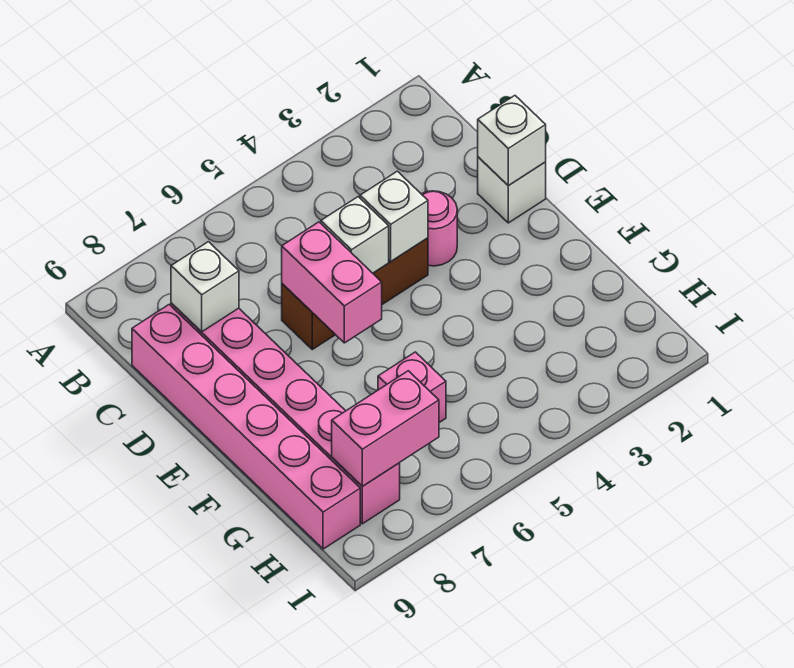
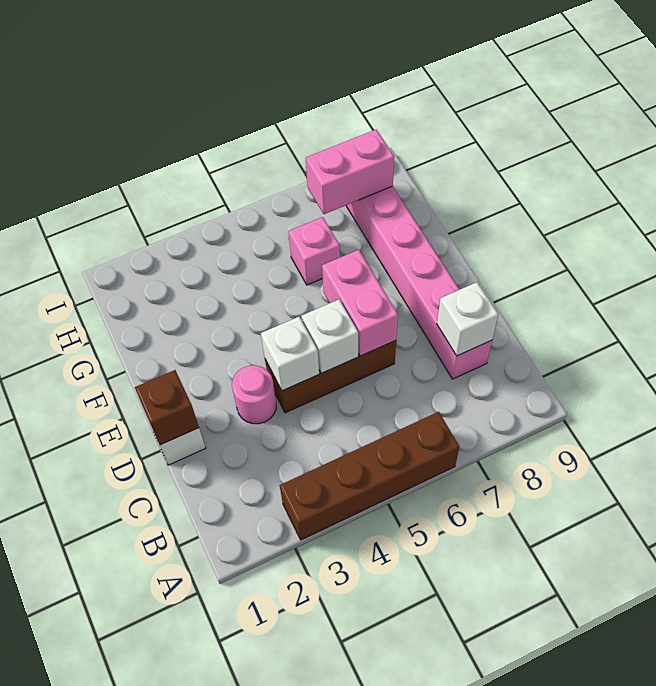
none -> brown brick A3:A6 level 1
pink brick C9:H9 level 1 -> none
white brick D1 level 2 -> brown brick D1 level 2

